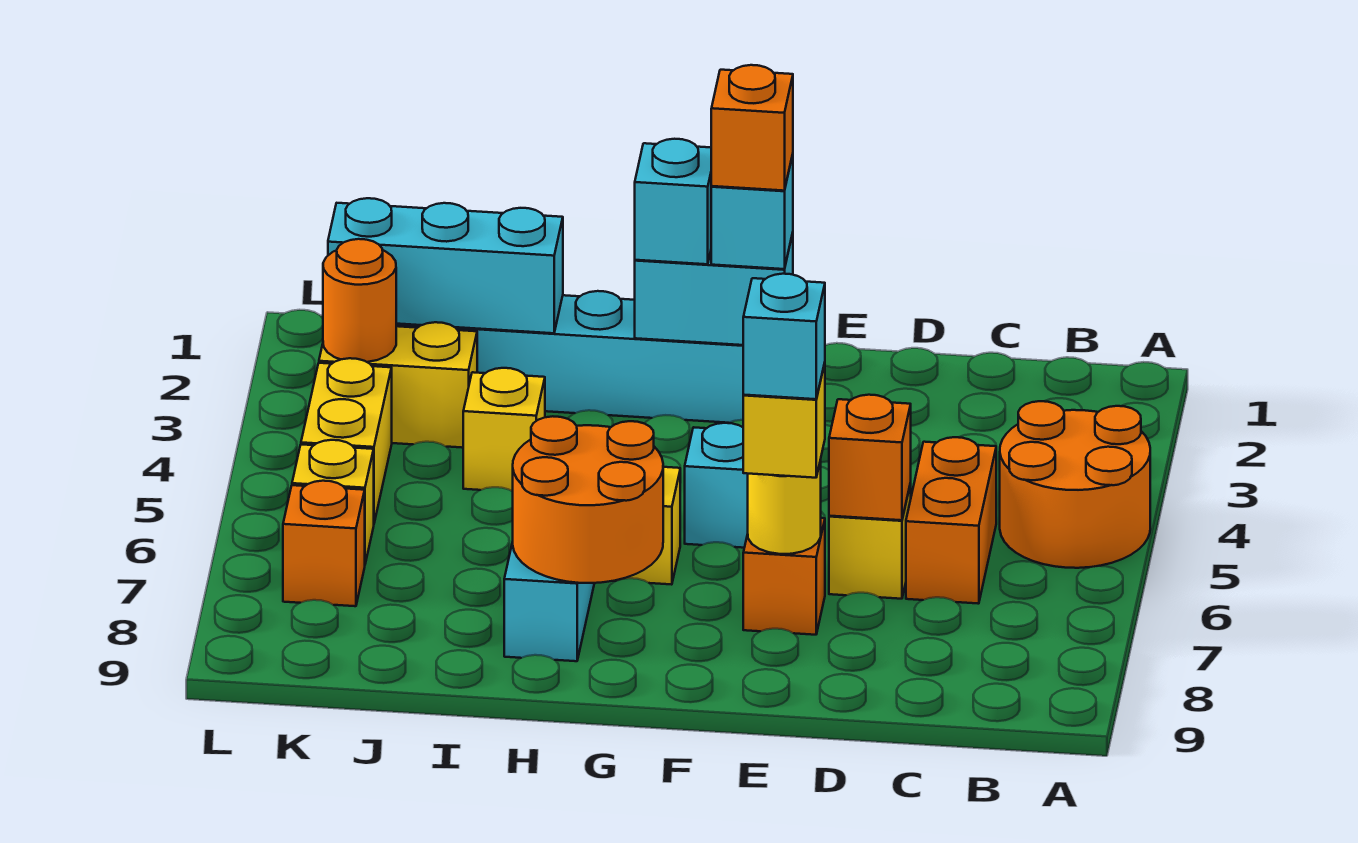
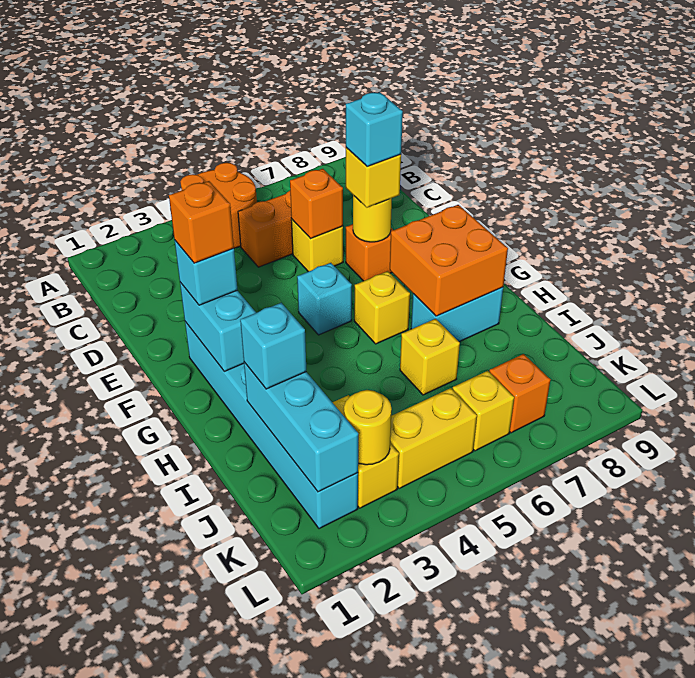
cyan brick G2 level 3 -> cyan brick I2 level 3
orange round brick G7:H8 level 2 -> orange brick G7:H8 level 2
yellow brick I4 level 1 -> yellow brick I6 level 1
orange round brick K3 level 2 -> yellow round brick K3 level 2

